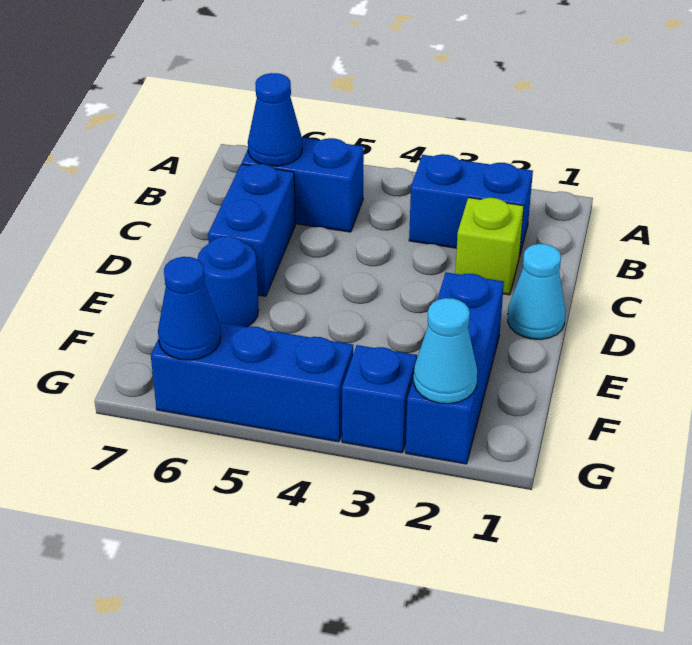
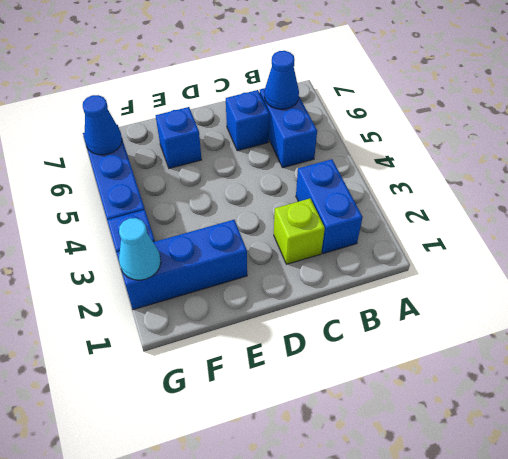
blue brick C6:D6 level 1 -> blue brick C6 level 1
cyan cone D1 level 1 -> none
blue round brick E6 level 1 -> blue brick E6 level 1

